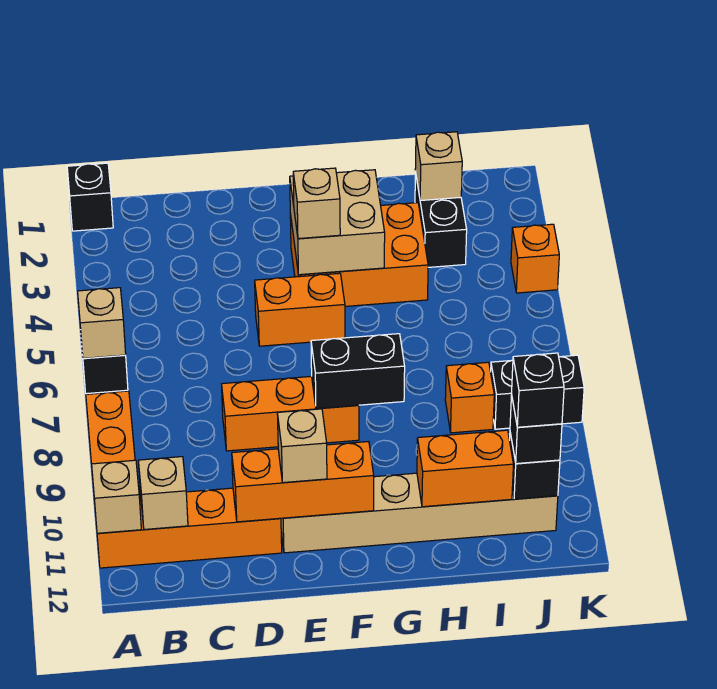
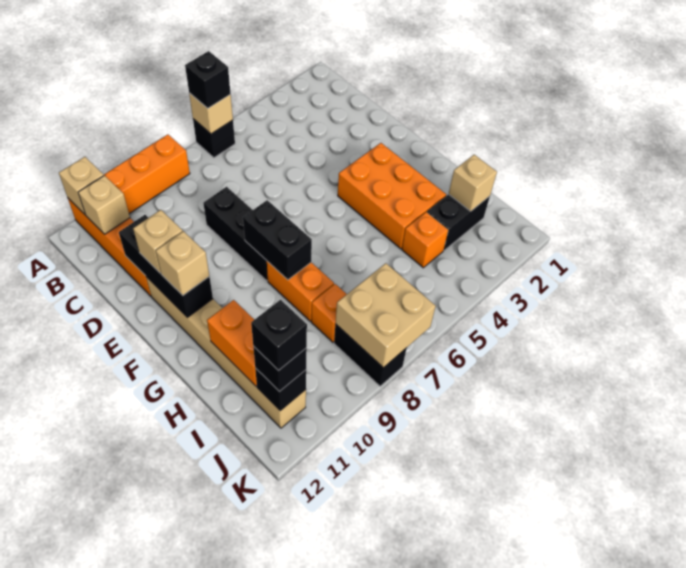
black brick A1 level 1 -> black brick A6 level 3
orange brick D8:F8 level 1 -> black brick D8:F8 level 1
orange brick D11:F11 level 2 -> black brick D11:F11 level 2
orange brick E5:F5 level 1 -> orange brick G8:H8 level 1
tan brick F3:G4 level 2 -> tan brick J7:K8 level 2
tan brick F4 level 3 -> tan brick F11 level 3
orange brick K4 level 1 -> orange brick I4 level 1

